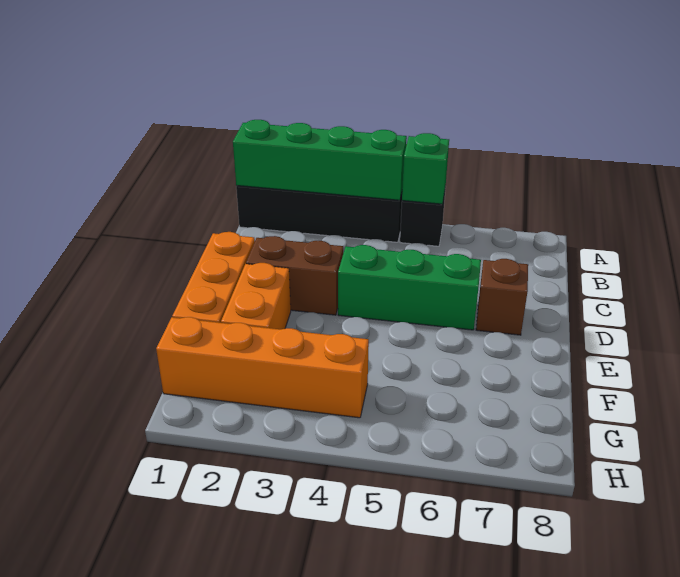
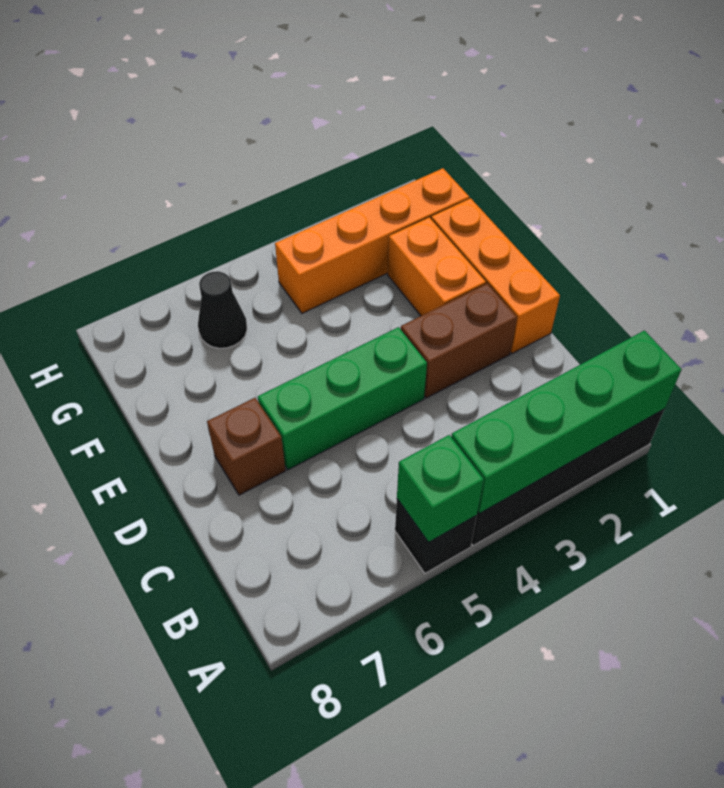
none -> black cone G6 level 1

